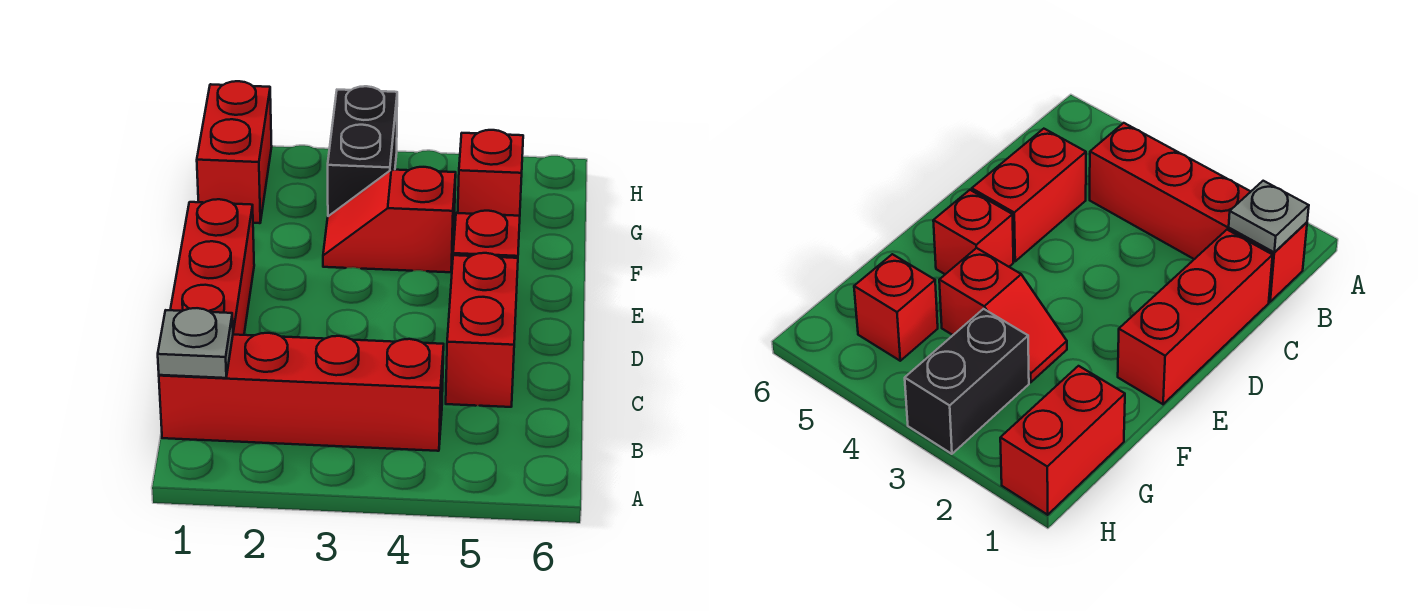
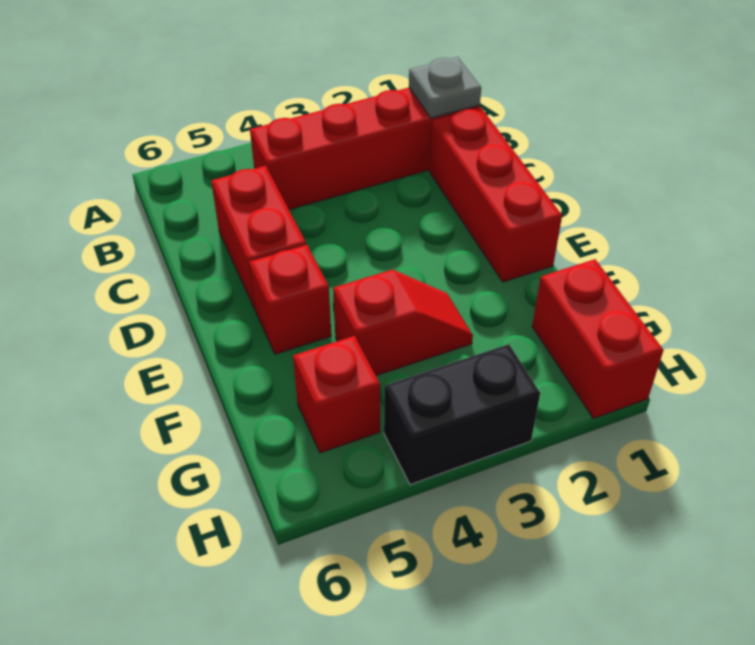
black brick G3:H3 level 1 -> black brick H3:H4 level 1

